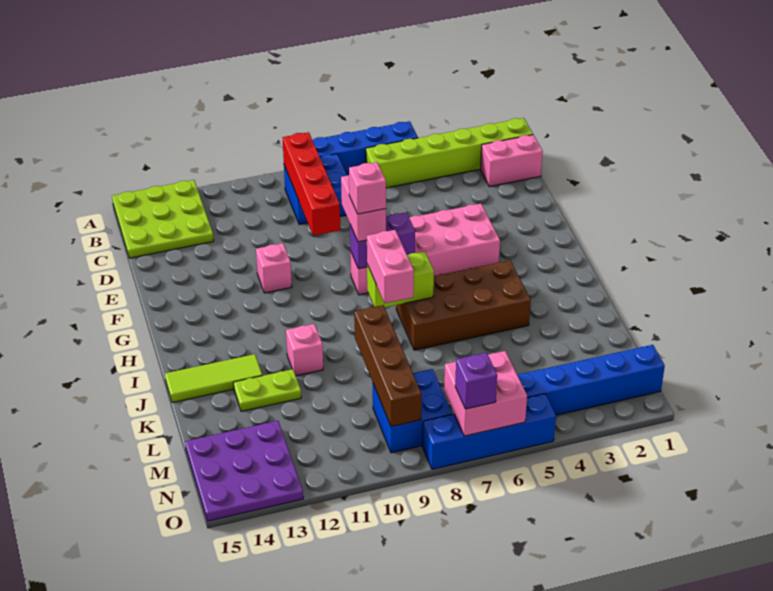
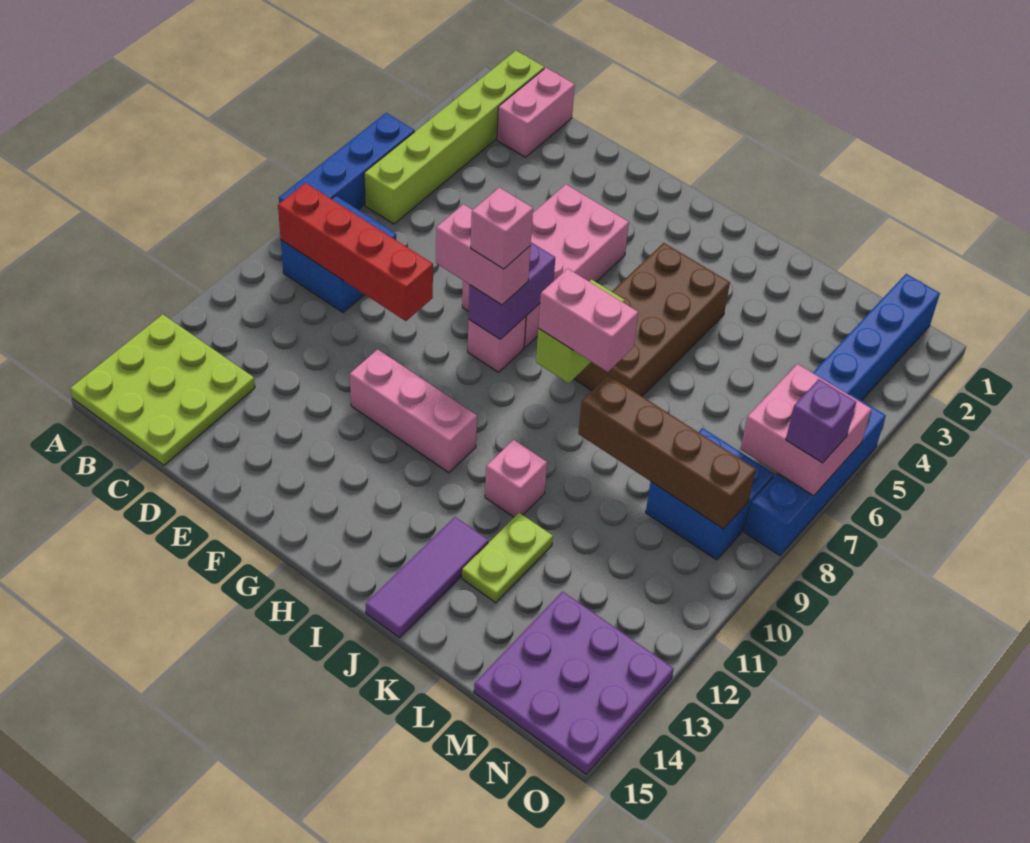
pink brick F11 level 1 -> pink brick F11:H11 level 1
lime tile J13:J15 level 1 -> purple tile J13:J15 level 1

